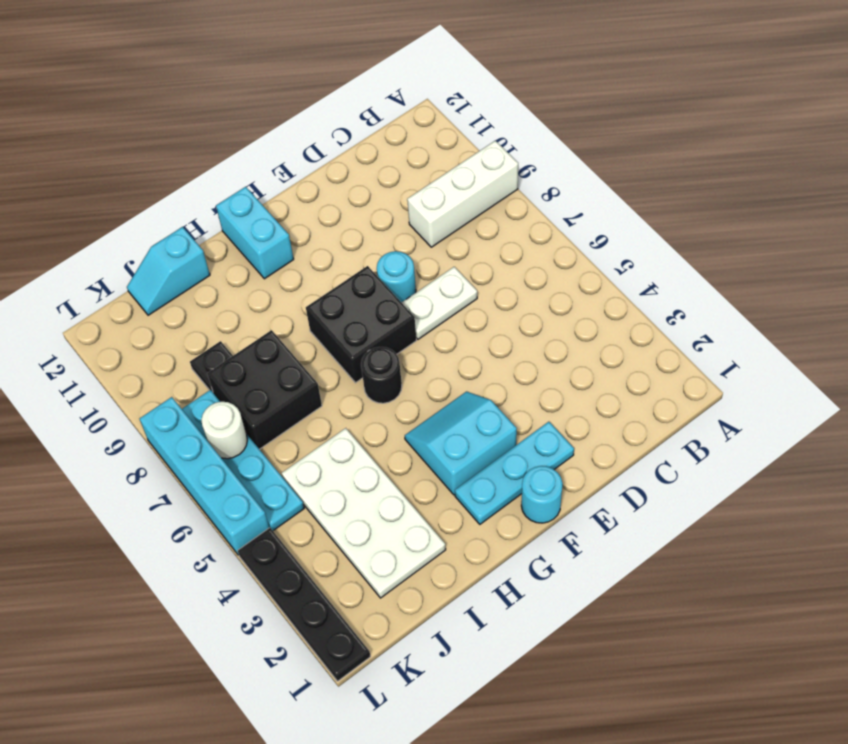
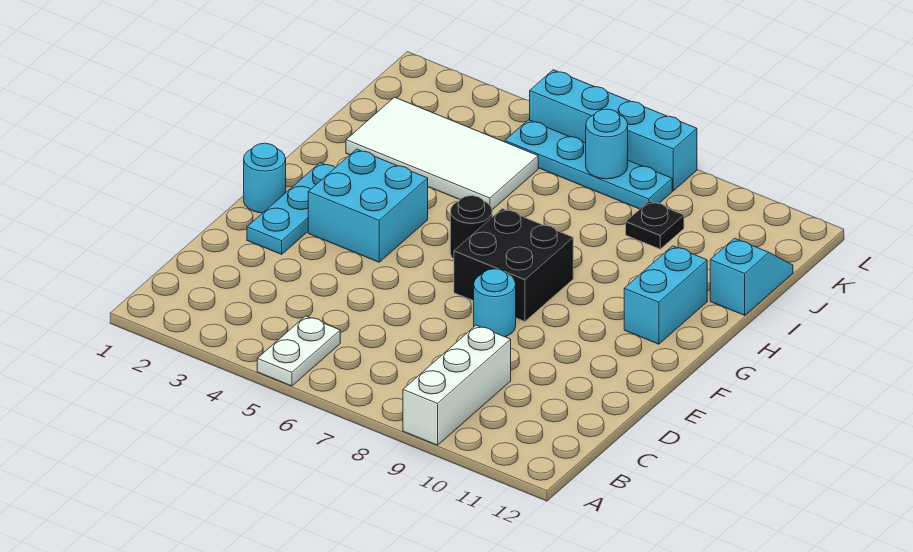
white plate D7:E7 level 1 -> white plate A5:B5 level 1
cyan slope F3:G4 level 1 top 3 -> cyan brick F3:G4 level 1
cyan brick G11:G12 level 1 -> cyan brick G11:H11 level 1
white plate I2:J5 level 1 -> white tile I2:J5 level 1
black brick I7:J8 level 1 -> none
white round brick K7 level 2 -> cyan round brick K7 level 2
black plate L1:L4 level 1 -> none

